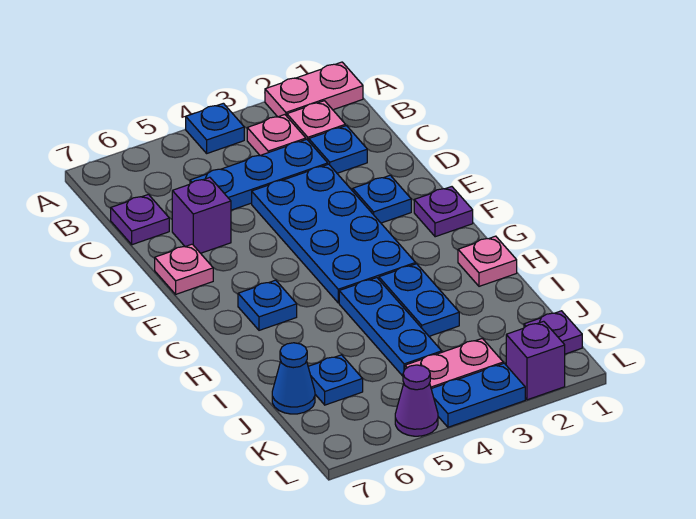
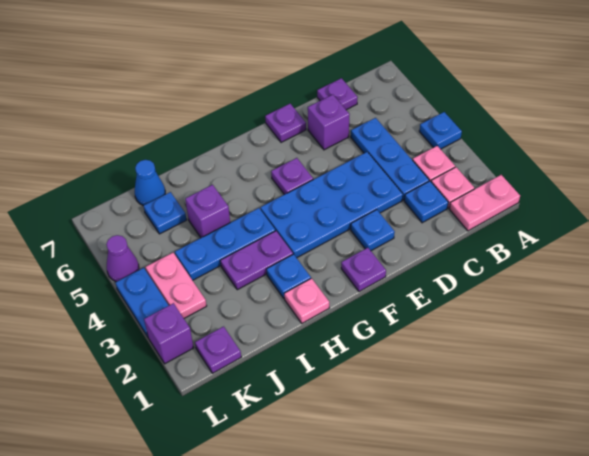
pink plate A1:A2 level 1 -> pink plate A1:B1 level 1
pink plate E7 level 1 -> purple plate E7 level 1
none -> purple plate F5 level 1
blue plate G6 level 1 -> blue plate H2 level 1
blue plate H3:I3 level 1 -> purple plate H3:I3 level 1
none -> purple brick I5 level 1

